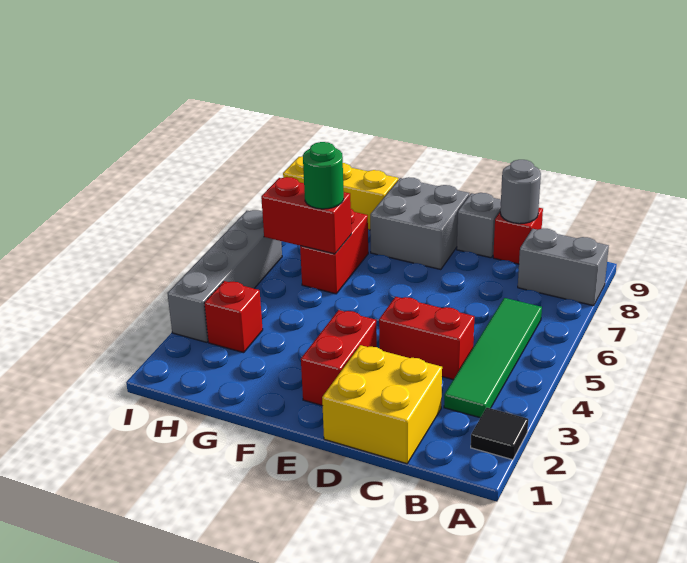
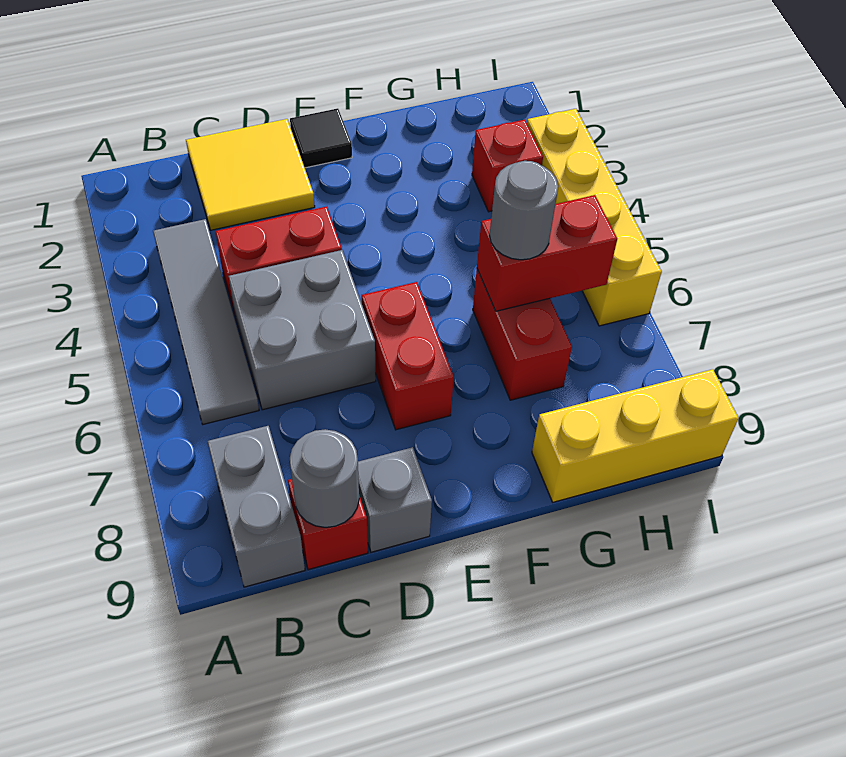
black tile A2 level 1 -> black tile E1 level 1
grey brick A8:B8 level 1 -> grey brick B8:B9 level 1
green tile B3:B6 level 1 -> grey tile B3:B6 level 1
yellow brick C1:D2 level 1 -> yellow tile C1:D2 level 1
red brick E2:E3 level 1 -> red brick E6:E7 level 1
grey brick E8:F9 level 1 -> grey brick C5:D6 level 1
green round brick G6 level 3 -> grey round brick G6 level 3
grey brick I3:I6 level 1 -> yellow brick I3:I6 level 1

